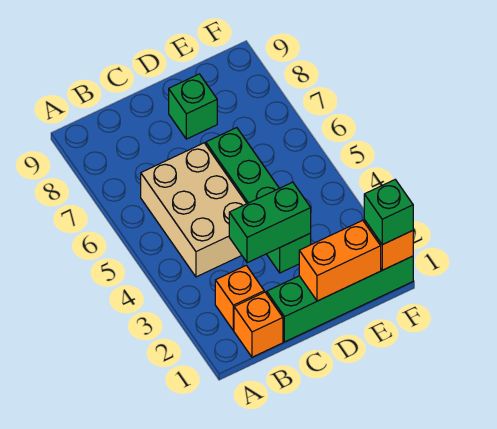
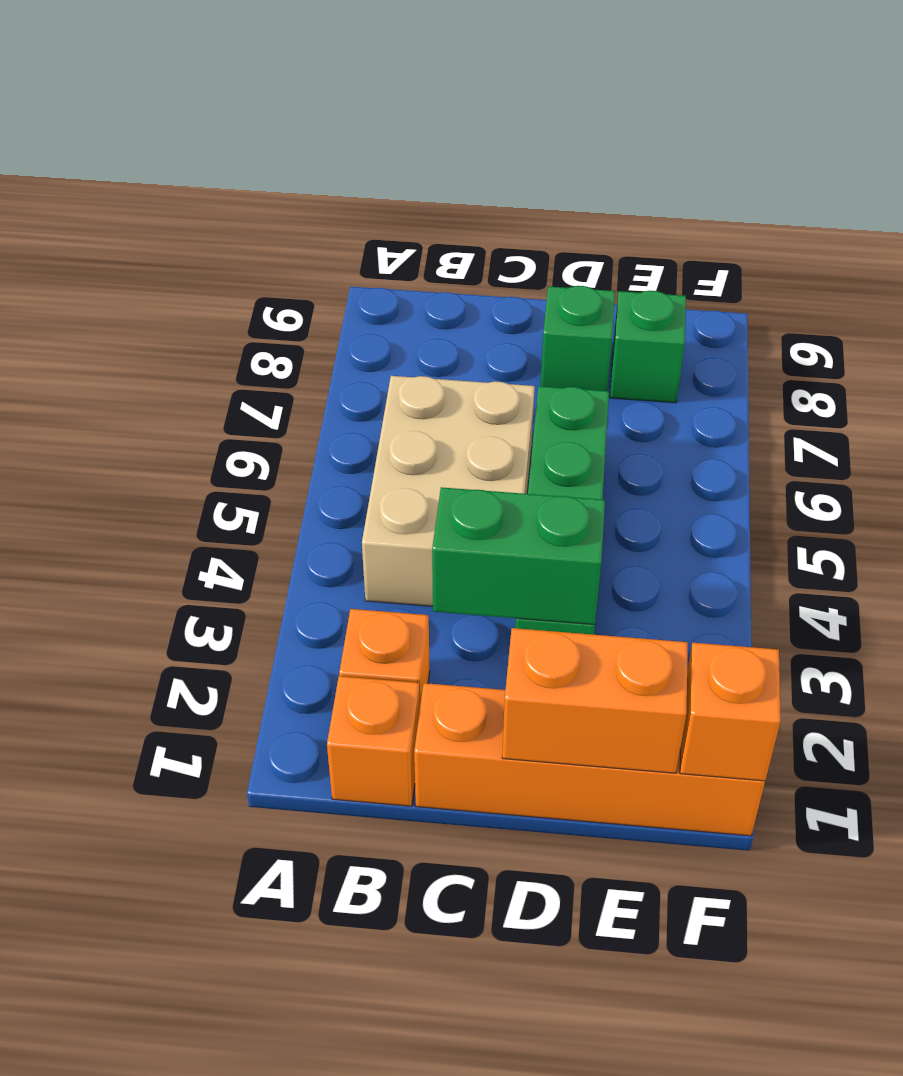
green brick C1:F1 level 1 -> orange brick C1:F1 level 1
green brick F1 level 3 -> green brick E8 level 1

